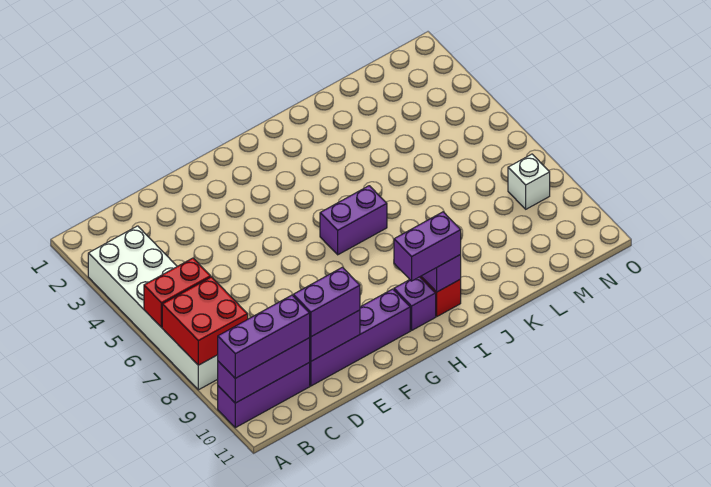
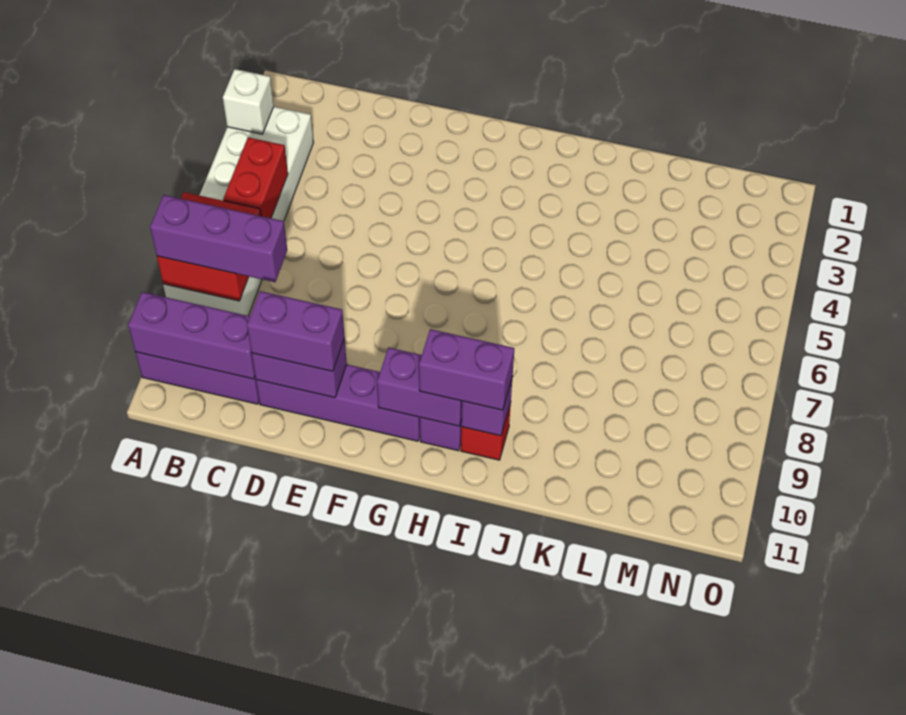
red brick A6:B6 level 2 -> red brick B5:B6 level 2
purple brick A10:C10 level 3 -> purple brick A8:C8 level 3
purple brick H6:I6 level 1 -> purple brick G10:H10 level 2
white brick N8 level 1 -> white brick A3 level 2

